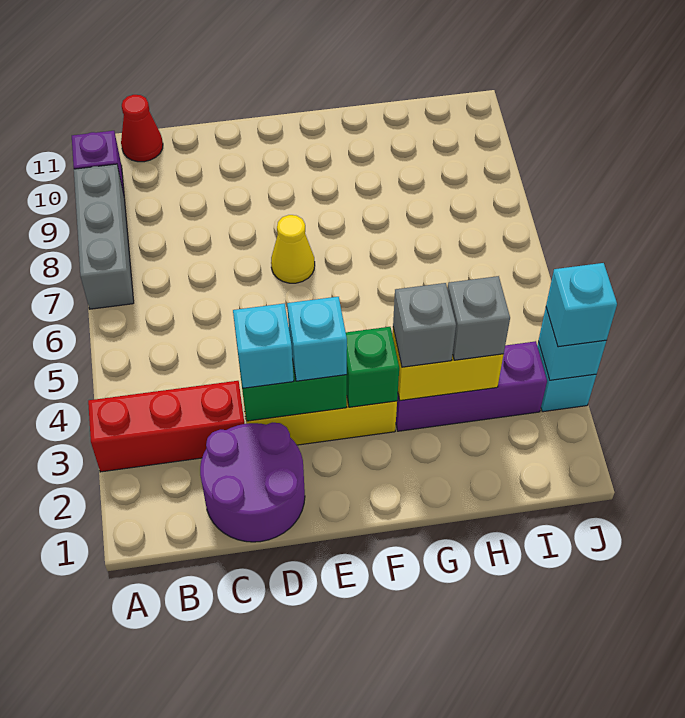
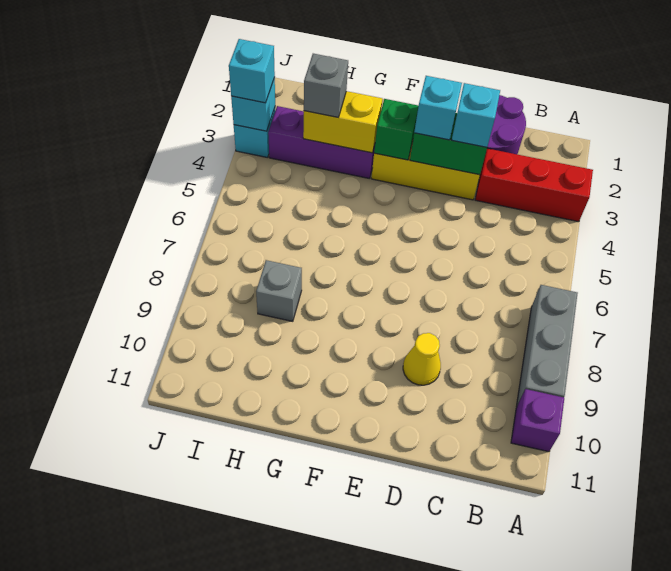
red cone B11 level 1 -> none
yellow cone E7 level 1 -> yellow cone D9 level 1
grey brick G3 level 3 -> grey brick H8 level 1

